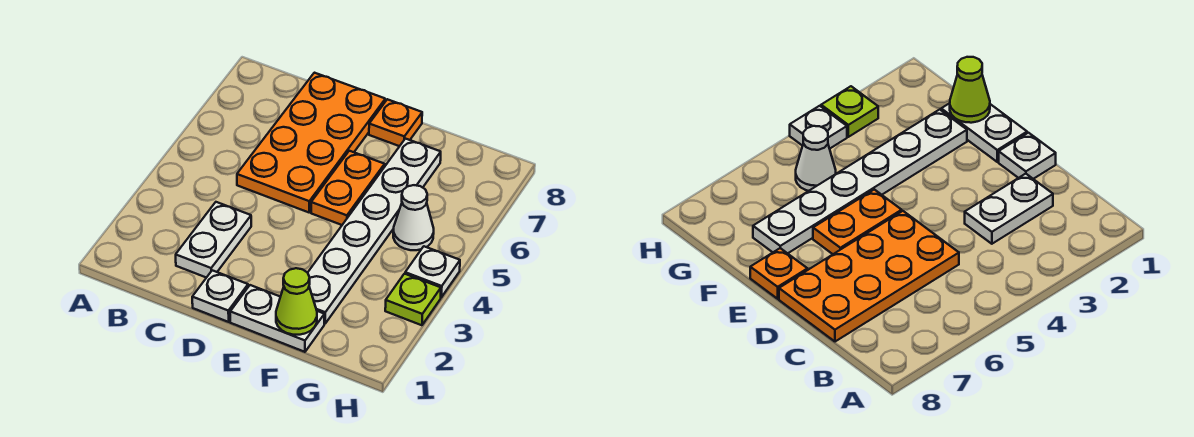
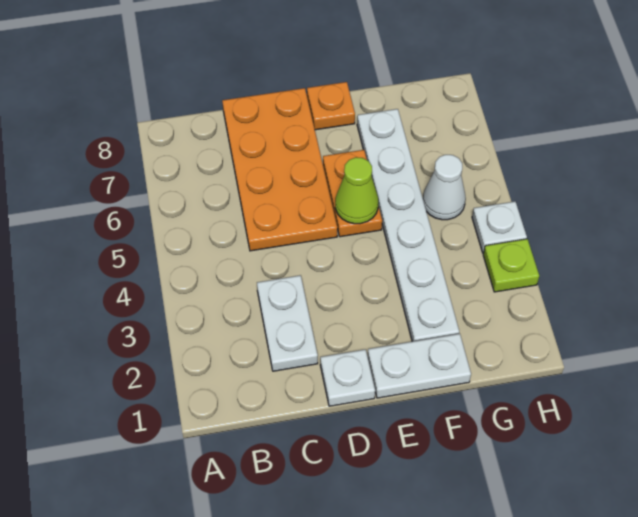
lime cone F1 level 2 -> lime cone E5 level 2

